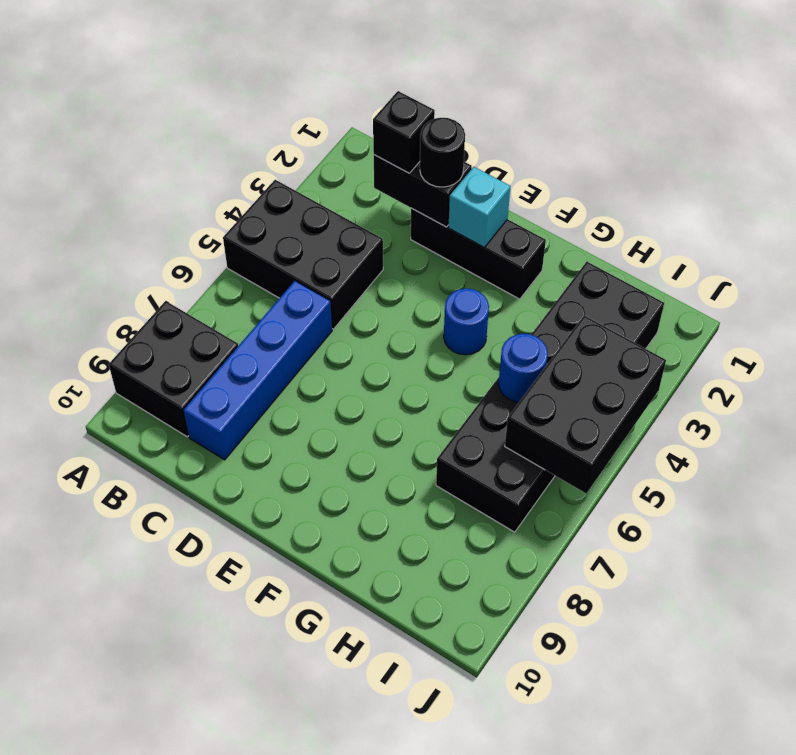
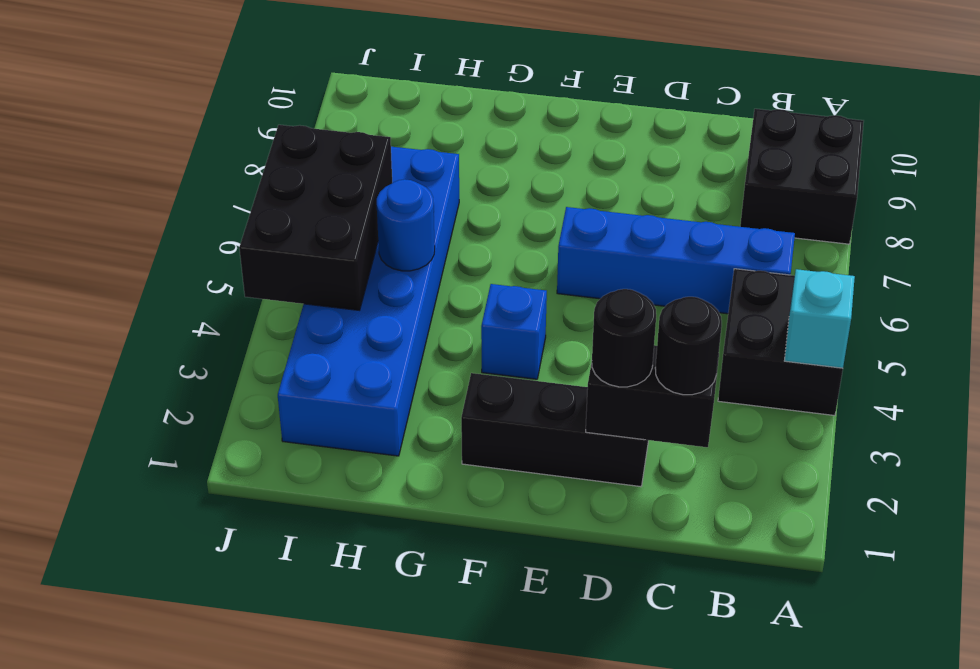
black brick A4:C5 level 1 -> black brick A4:B5 level 1
black brick C2 level 3 -> black round brick C2 level 3
blue brick C6:C9 level 1 -> blue brick B6:E6 level 1
cyan brick E2 level 2 -> cyan brick A4 level 2
blue round brick F4 level 1 -> blue brick F4 level 1
black brick H2:I7 level 1 -> blue brick H2:I7 level 1

